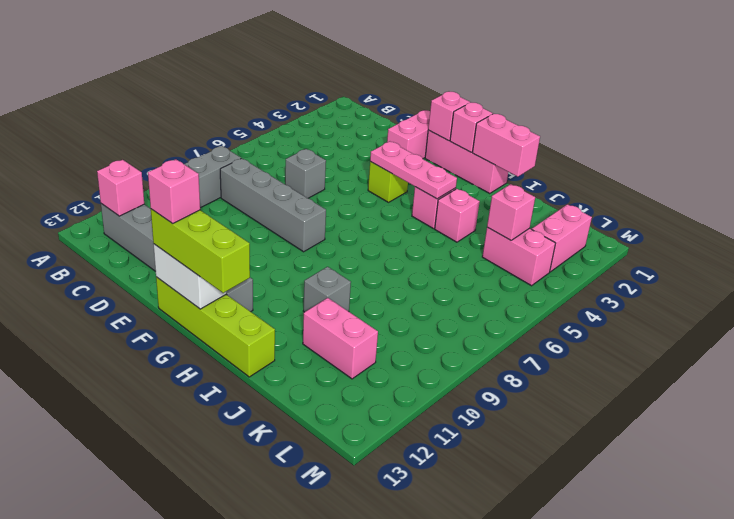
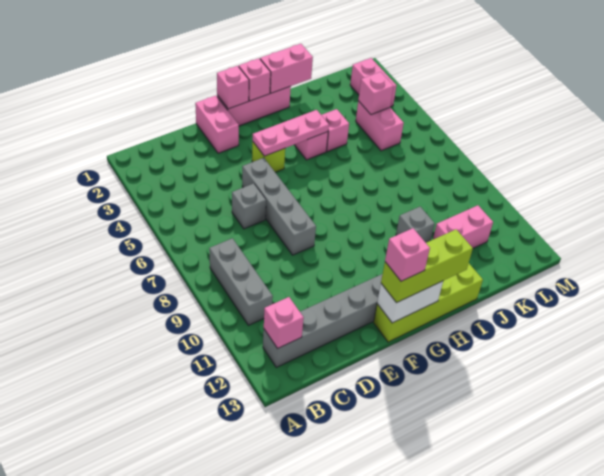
grey brick C8:F8 level 1 -> grey brick E5:E8 level 1
pink brick K4:L4 level 1 -> pink brick K4:K5 level 1

